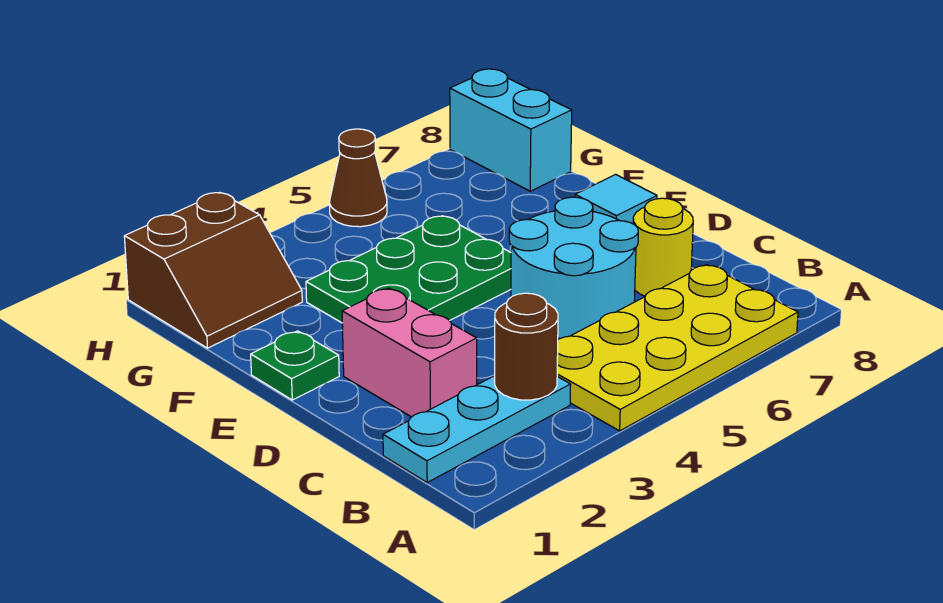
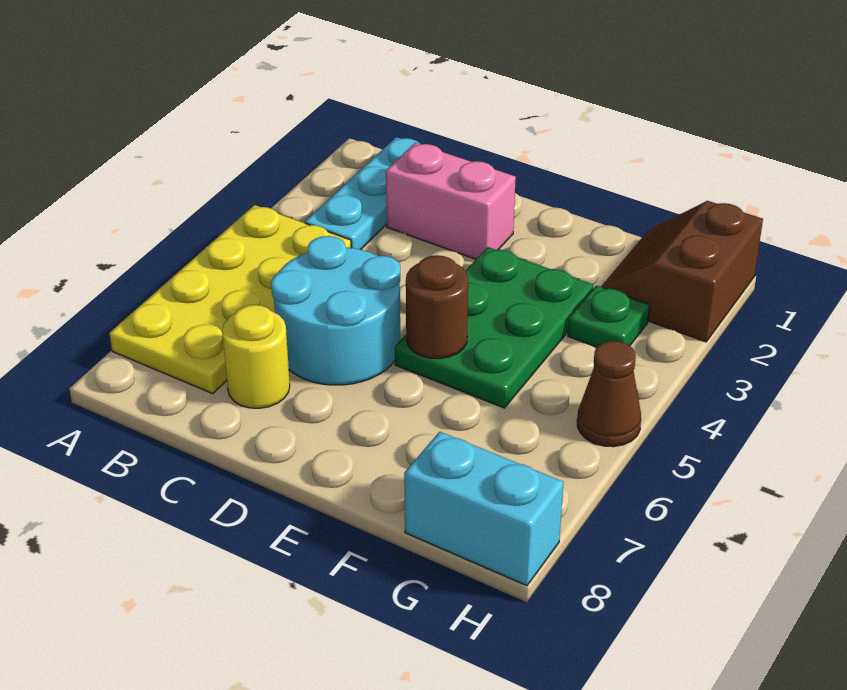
brown round brick B3 level 2 -> brown round brick E5 level 2
green plate E1 level 1 -> green plate G3 level 1
cyan tile E8 level 1 -> none

